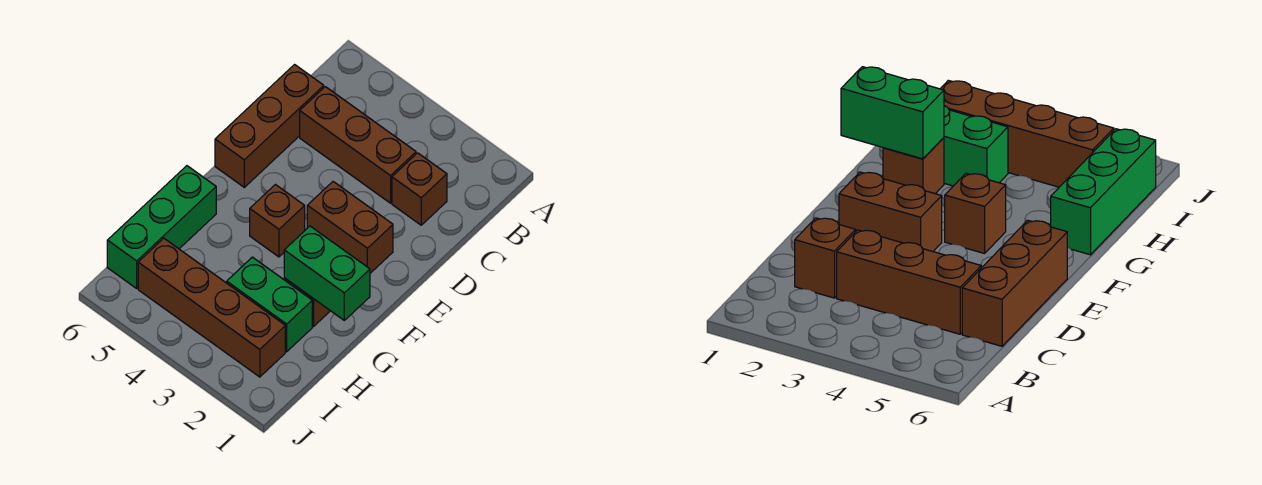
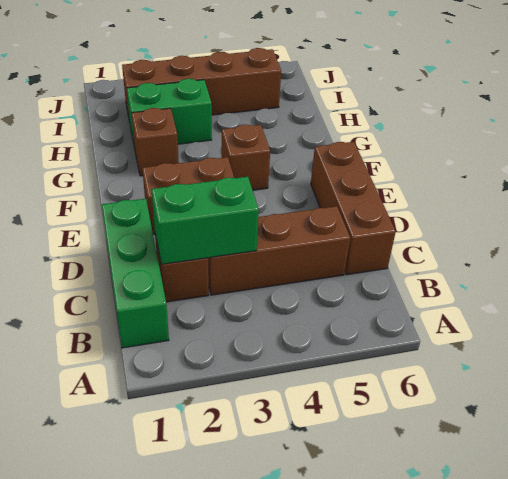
green brick G1:G2 level 2 -> green brick C2:C3 level 2
green brick G6:I6 level 1 -> green brick B1:D1 level 1

